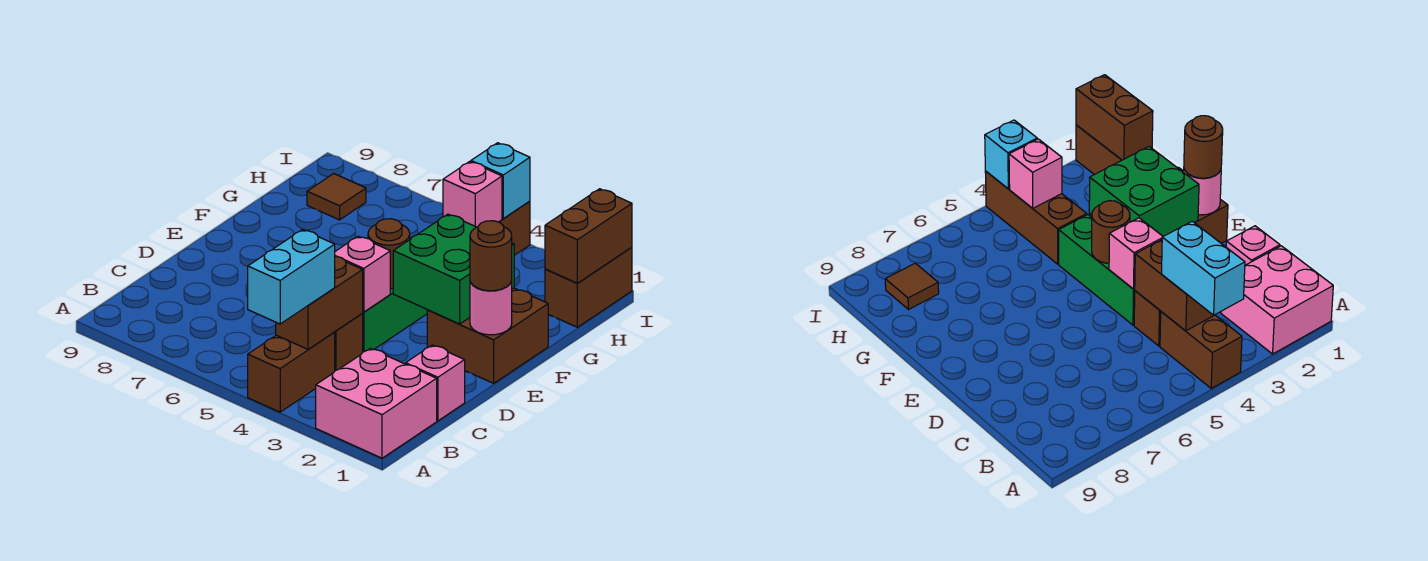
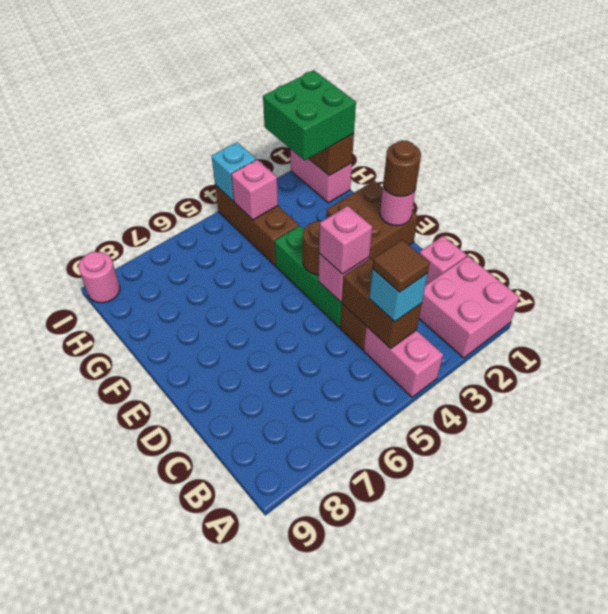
brown brick A4:B4 level 1 -> pink brick A4:B4 level 1
cyan brick A4:B4 level 3 -> cyan brick B4 level 3
none -> pink brick D4 level 3
green brick E2:F3 level 2 -> green brick H1:I2 level 3
brown brick H1:I1 level 1 -> pink brick H1:I1 level 1
brown tile H8 level 1 -> brown tile B4 level 4
none -> pink round brick I9 level 1

